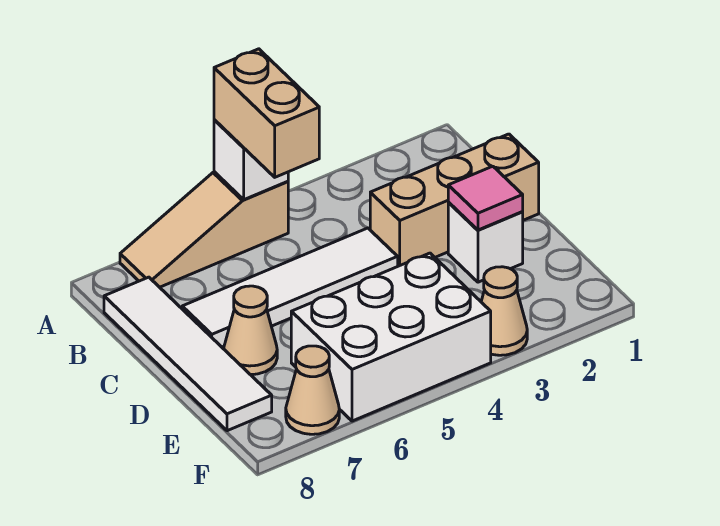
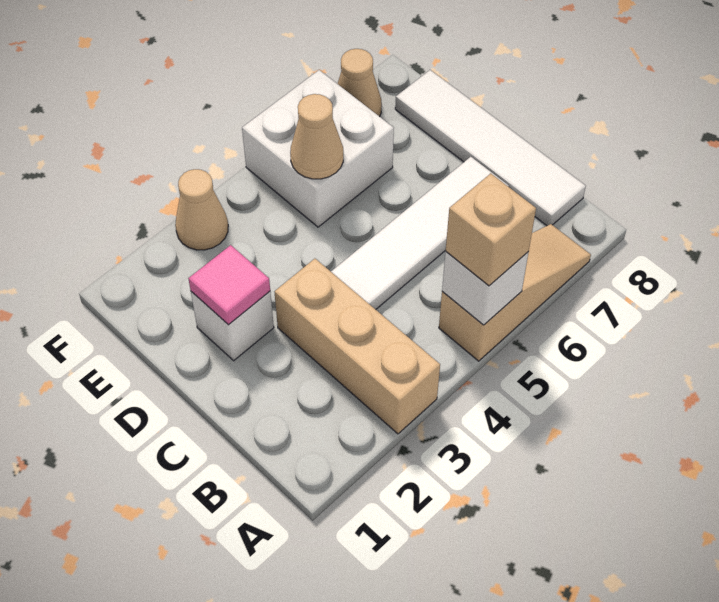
tan brick A5:B5 level 3 -> tan brick A5 level 3
tan brick C1:C3 level 1 -> tan brick A3:C3 level 1
tan cone D7 level 1 -> tan cone E5 level 2
white brick E4:F6 level 1 -> white brick E5:F6 level 1

